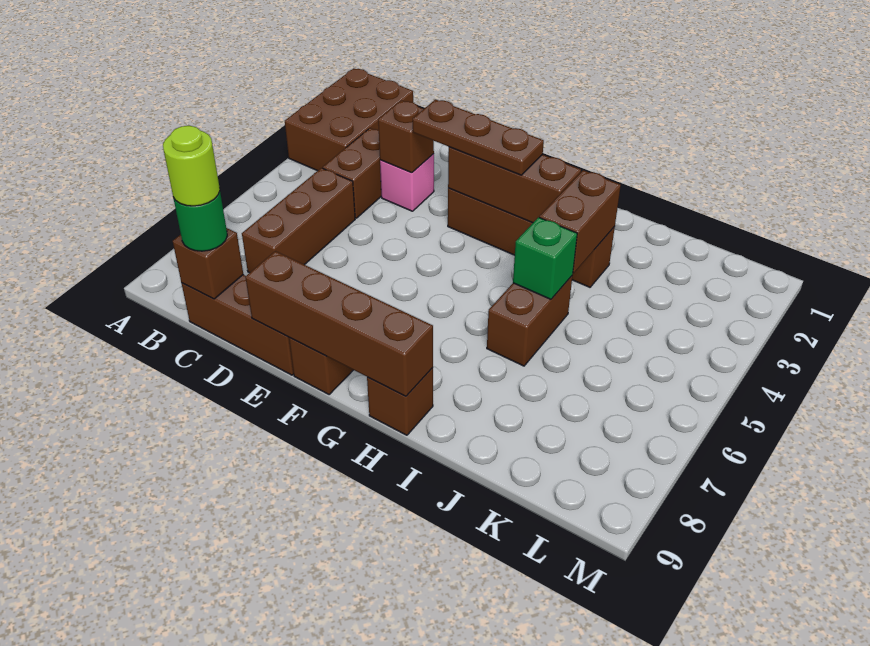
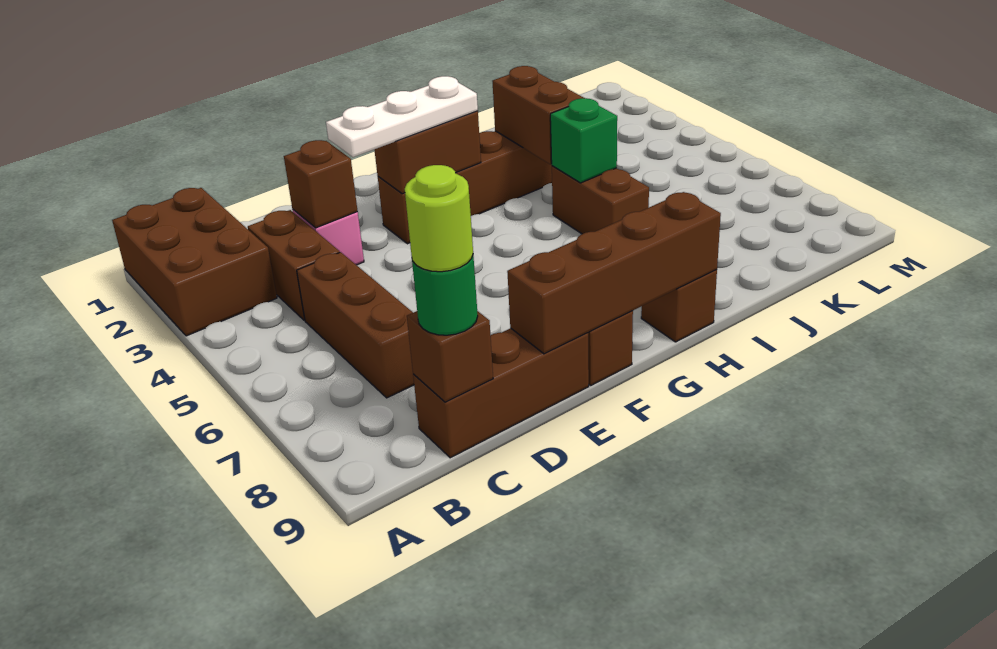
brown plate E3:G3 level 3 -> white plate E3:G3 level 3
brown brick F3:H3 level 2 -> brown brick F3:G3 level 2

